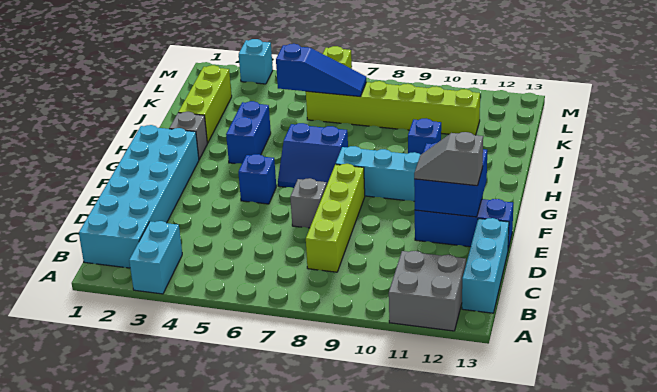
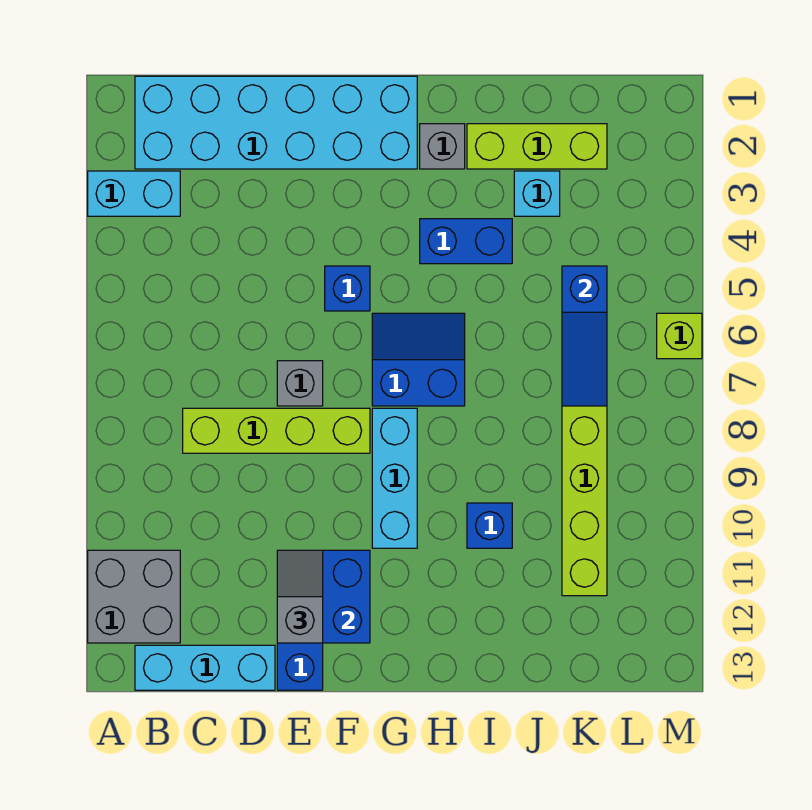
blue slope G6:H7 level 1 top H -> blue slope G6:H7 level 1 top 7
cyan brick M3 level 1 -> cyan brick J3 level 1

